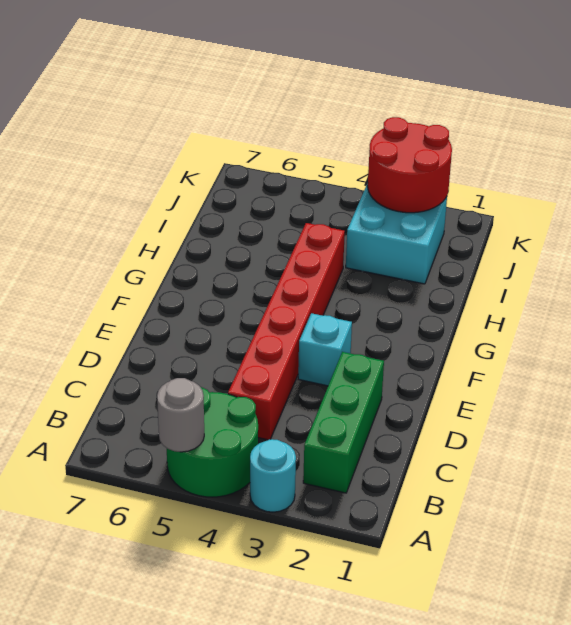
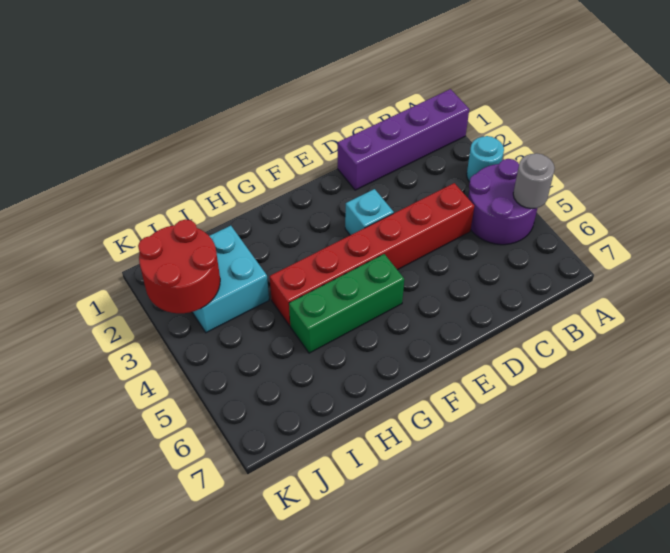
none -> purple brick A1:D1 level 1
green round brick A4:B5 level 1 -> purple round brick A4:B5 level 1
green brick B2:D2 level 1 -> green brick F5:H5 level 1

